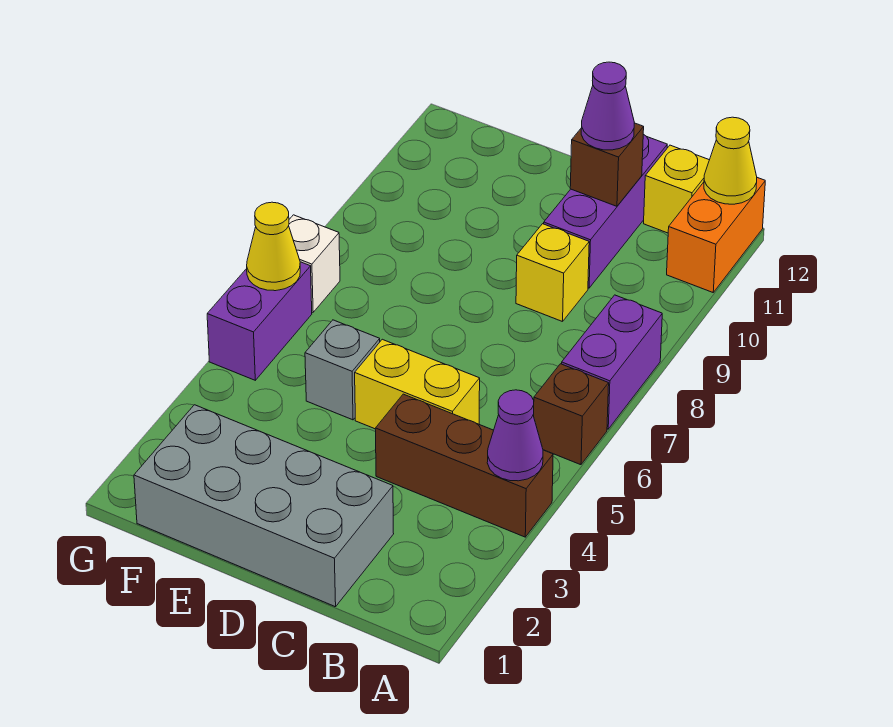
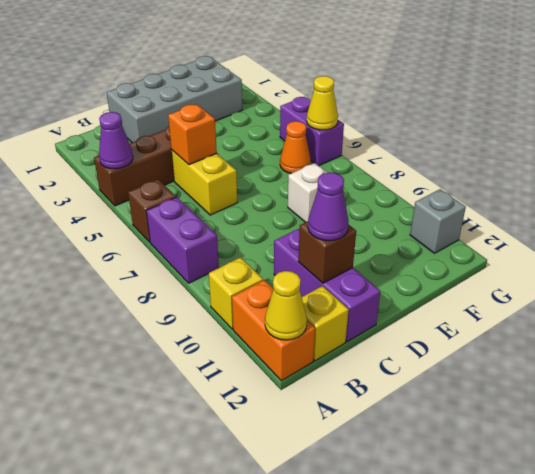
yellow brick C5:D5 level 1 -> yellow brick C5:C6 level 1
none -> orange brick C5 level 2
yellow brick C9 level 1 -> yellow brick A10 level 1
grey brick E5 level 1 -> grey brick G11 level 1
none -> orange cone F6 level 1
white brick G7 level 1 -> white brick E8 level 1

